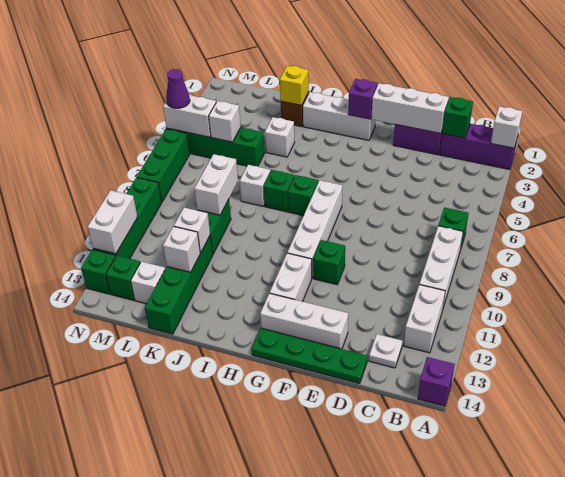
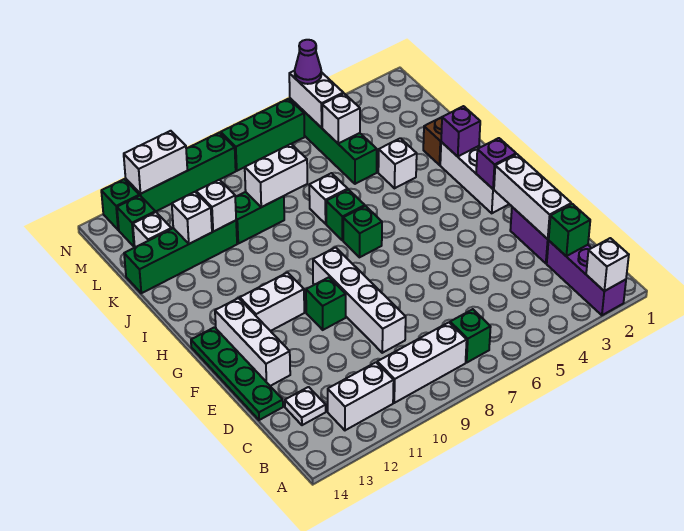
purple brick A14 level 1 -> purple brick I2 level 2
white brick G7:G10 level 1 -> white brick D9:G9 level 1
yellow brick J2 level 2 -> none

